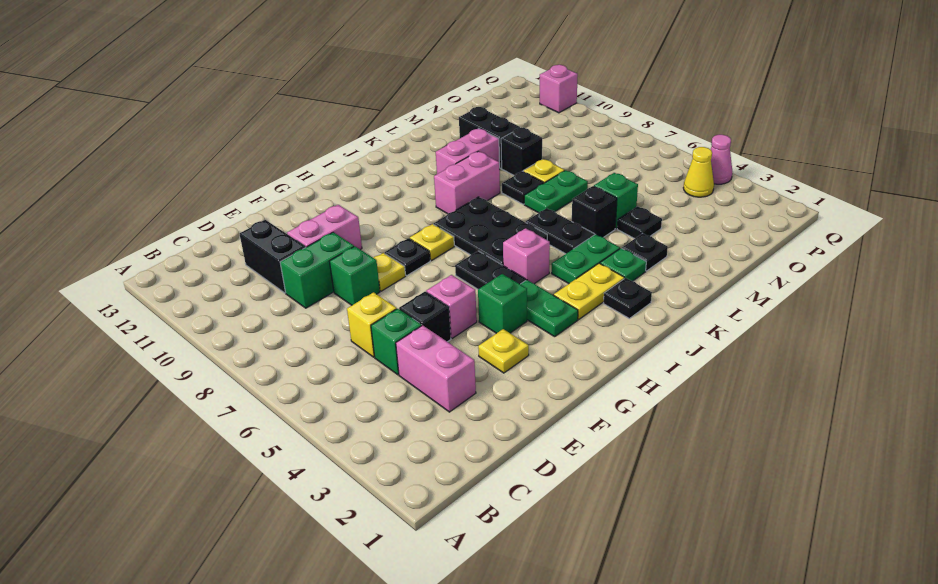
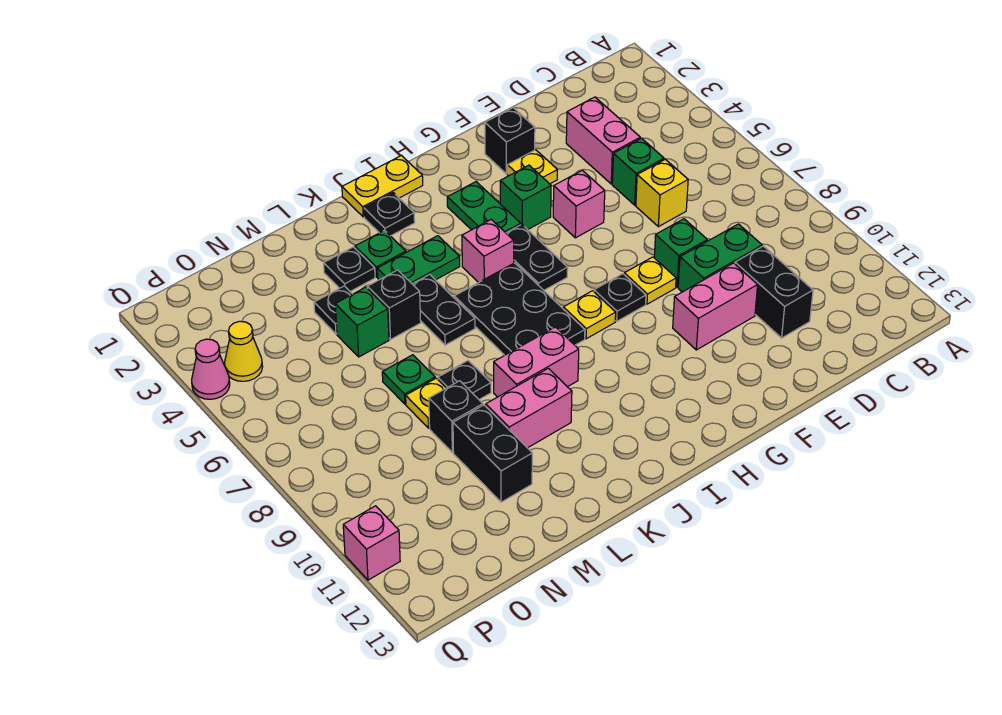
black brick E5 level 1 -> black brick F2 level 1
yellow plate I3:J3 level 1 -> yellow plate I1:J1 level 1
green plate L7:M7 level 1 -> green plate M7 level 1

